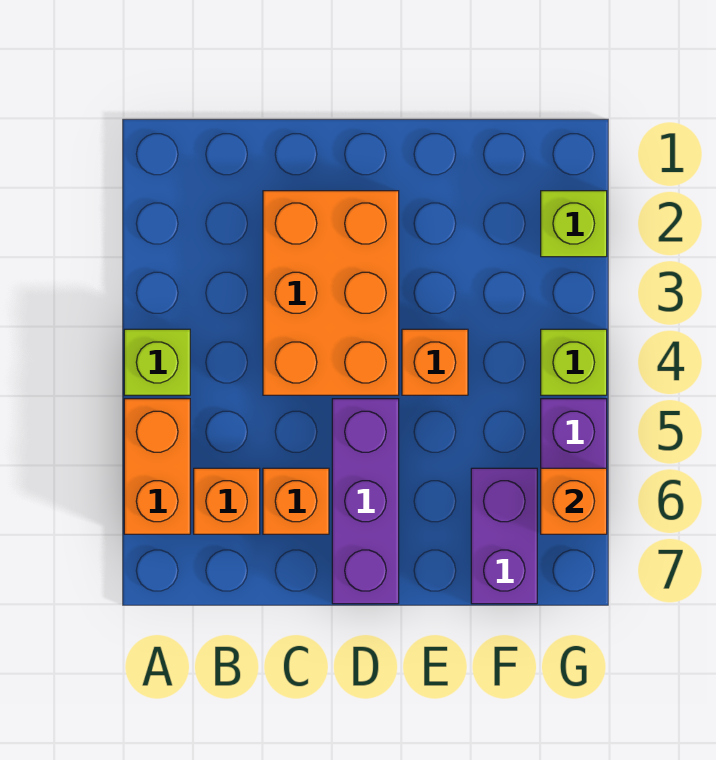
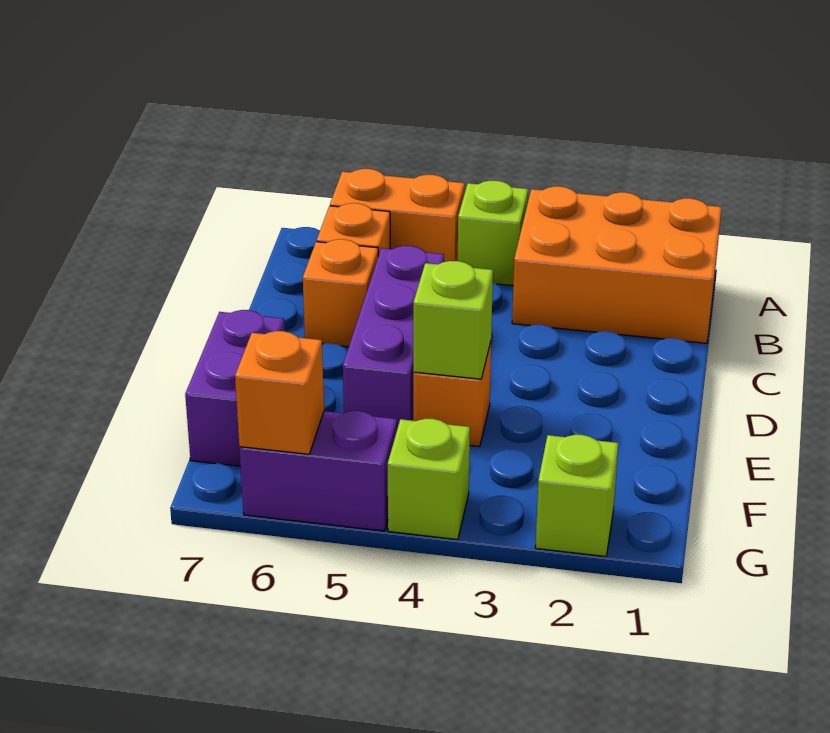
orange brick C2:D4 level 1 -> orange brick A1:B3 level 1
purple brick D5:D7 level 1 -> purple brick C5:E5 level 1
none -> lime brick E4 level 2
purple brick F6:F7 level 1 -> purple brick E7:F7 level 1

